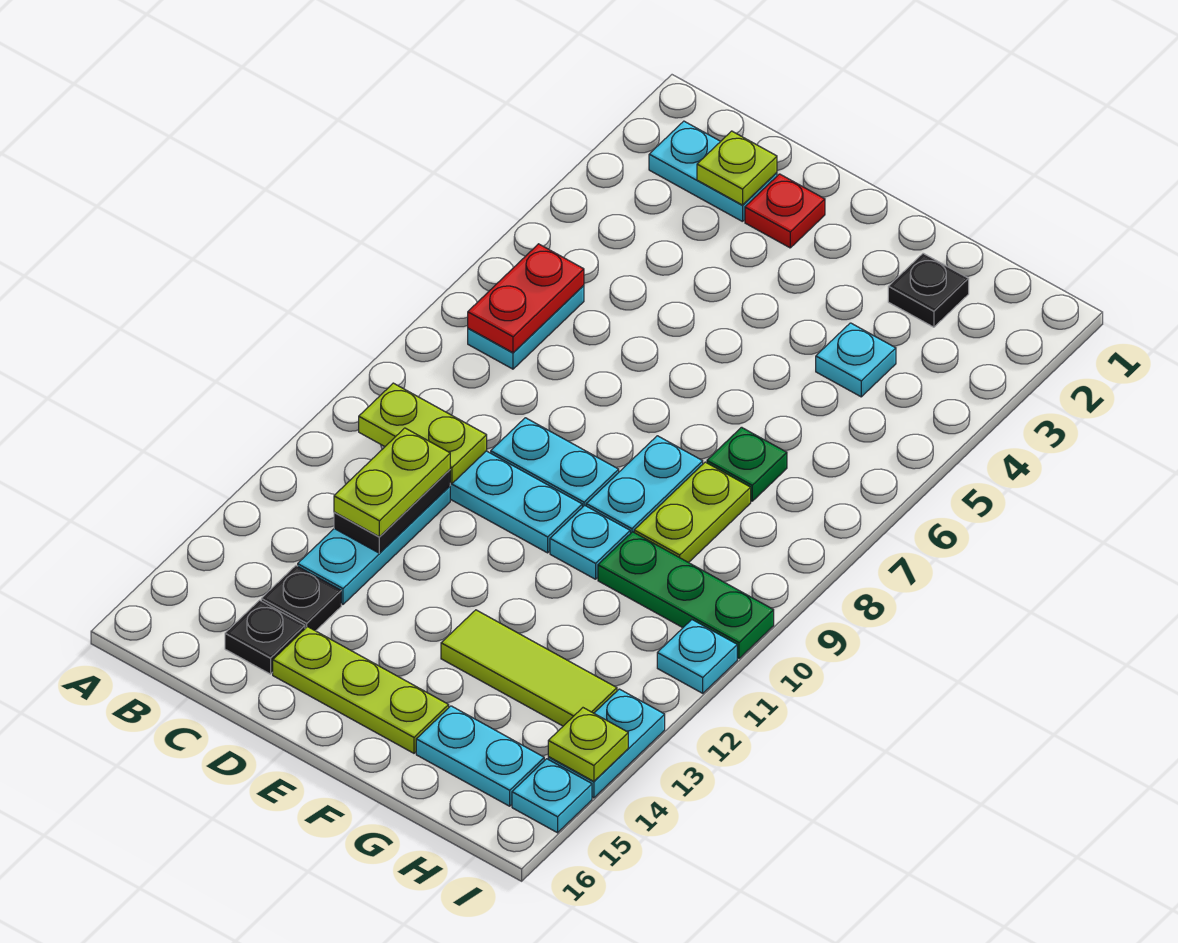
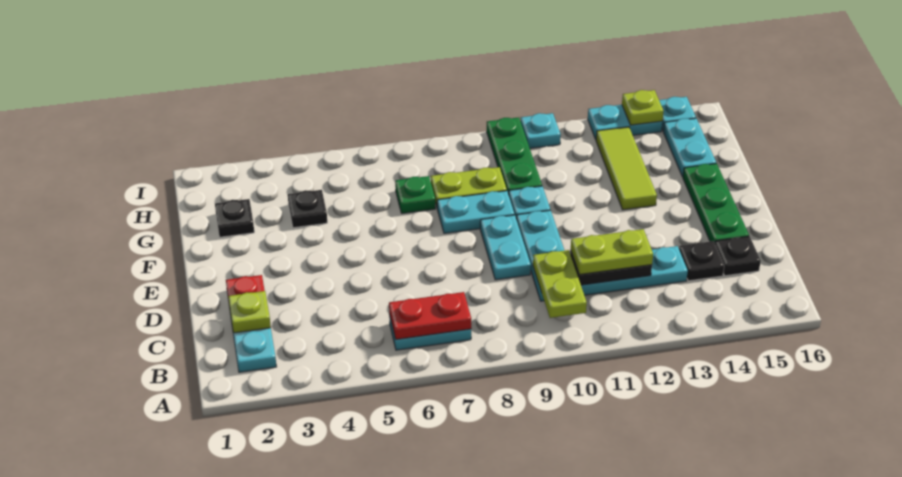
lime plate D15:F15 level 1 -> green plate D15:F15 level 1
cyan plate G4 level 1 -> black plate G4 level 1

